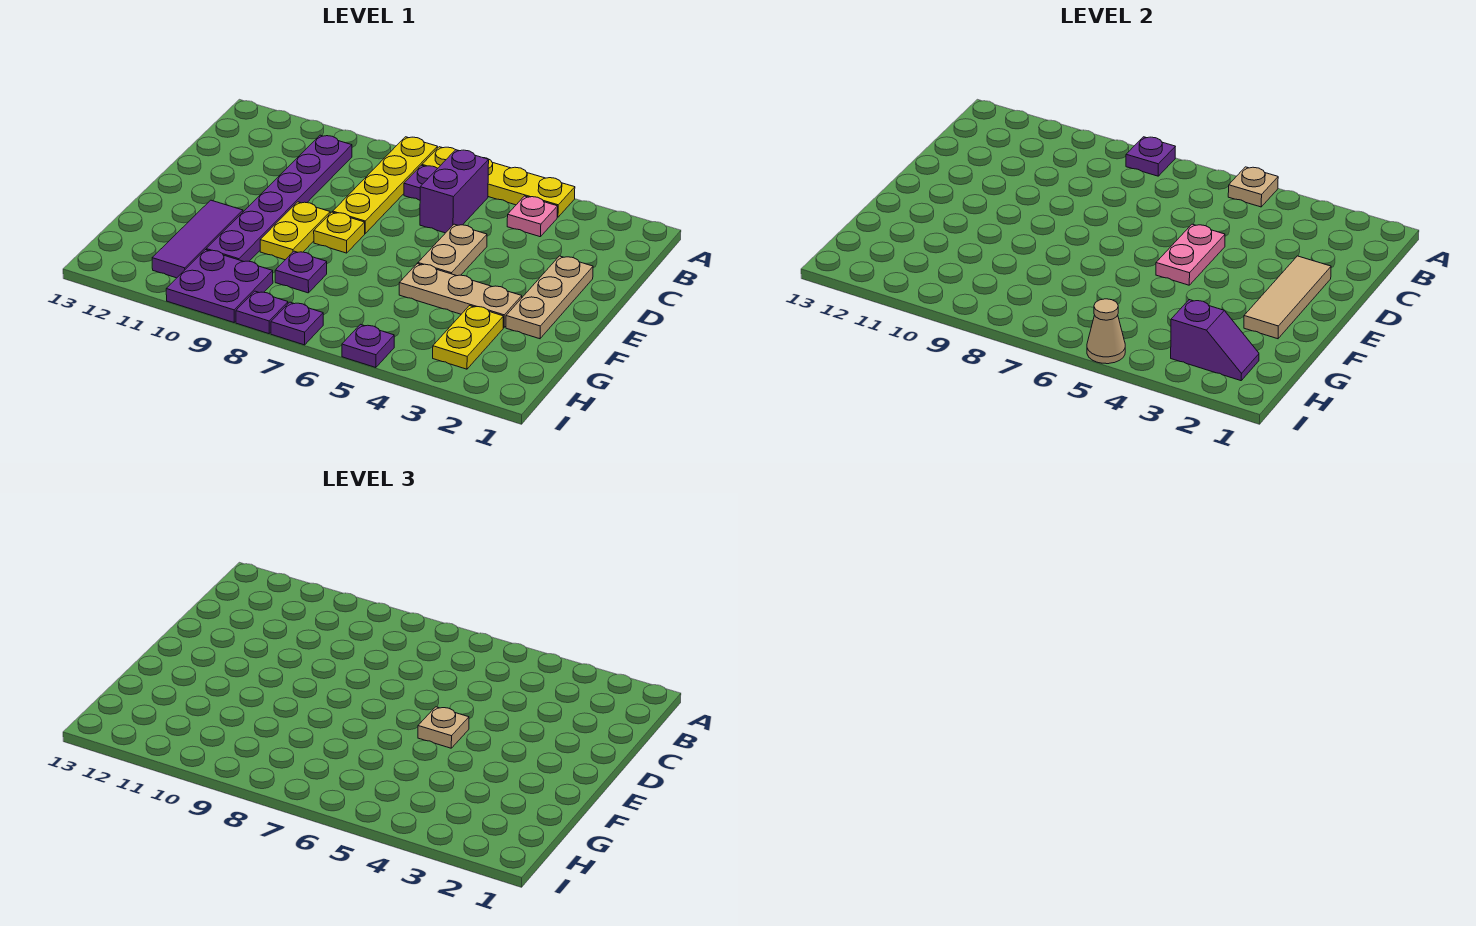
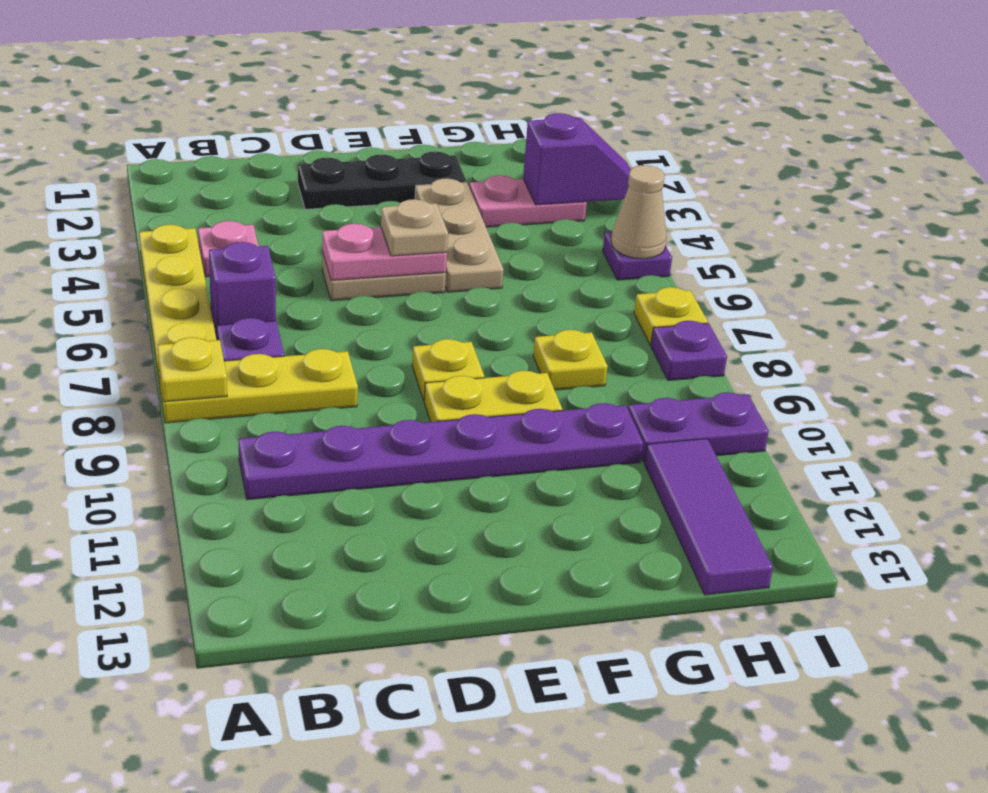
tan plate A5 level 2 -> none
yellow plate A8:D8 level 1 -> yellow plate A8:C8 level 1
purple plate A8 level 2 -> yellow plate A8 level 2
purple brick B6:C6 level 1 -> purple brick B6 level 1
tan plate D2:F2 level 1 -> black plate D2:F2 level 1
tan tile D2:F2 level 2 -> none
purple tile F11:H11 level 1 -> purple tile H11:H13 level 1
yellow plate G3:H3 level 1 -> pink plate G3:H3 level 1
purple plate G8 level 1 -> yellow plate G8 level 1
purple slope H2:H3 level 2 top 3 -> purple slope H3:I3 level 2 top H
purple plate H9:I10 level 1 -> purple plate H10:I10 level 1
purple plate I7 level 1 -> yellow plate I7 level 1

